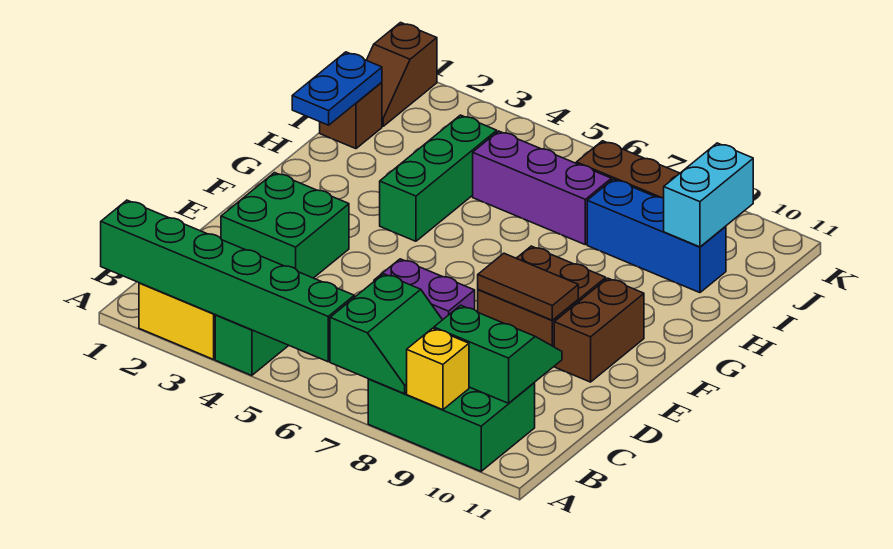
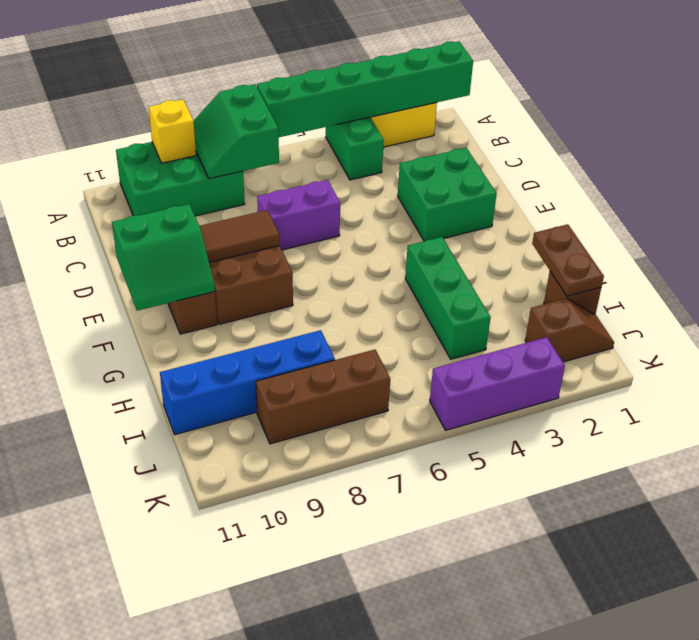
green slope B9:C10 level 2 top B -> green slope E10:F11 level 2 top E
blue plate H1:I1 level 2 -> brown plate H1:I1 level 2
purple brick I5:I7 level 1 -> purple brick K3:K5 level 1
blue brick I8:I10 level 1 -> blue brick I8:I11 level 1
cyan brick I10:J10 level 2 -> none
brown slope J1:K1 level 1 top K -> brown slope J1:J2 level 1 top 2

